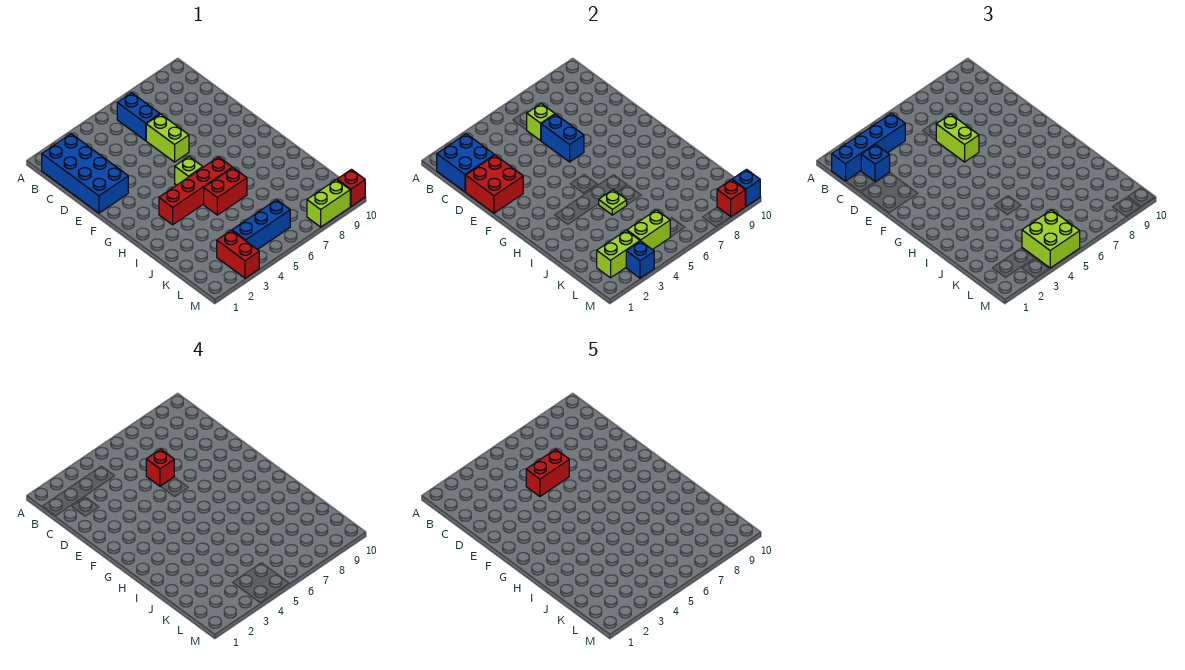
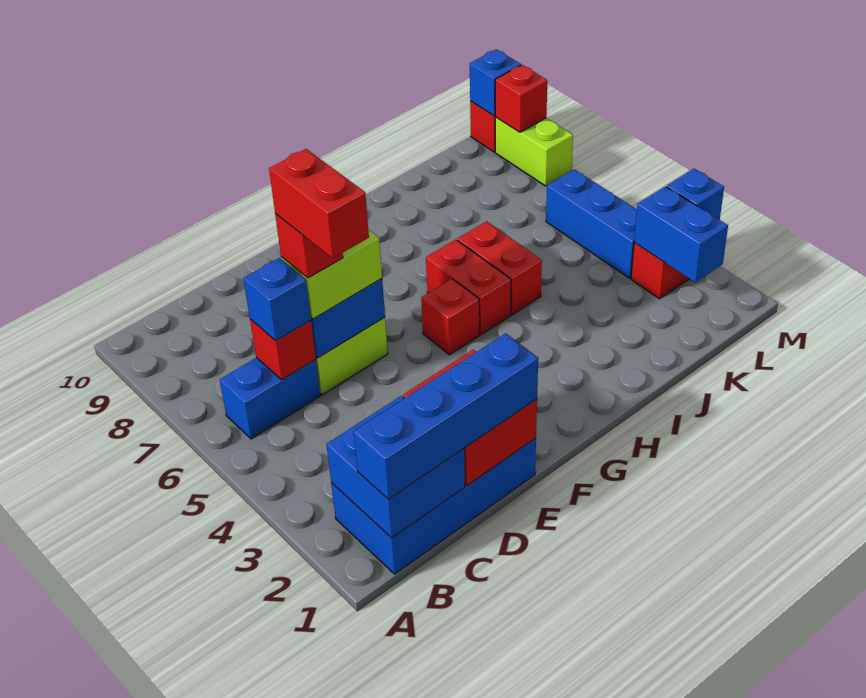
blue brick B1:B4 level 3 -> blue brick B1:E1 level 3
blue brick C2 level 3 -> blue brick C6 level 3
lime brick C6 level 2 -> red brick C6 level 2
lime brick G5 level 1 -> red brick G5 level 1
red brick H3:H6 level 1 -> red brick H5:H6 level 1
lime plate I5 level 2 -> none
lime brick L2:L3 level 2 -> blue brick L2:L3 level 2
lime brick L4:L5 level 2 -> none
lime brick L4:M5 level 3 -> none

